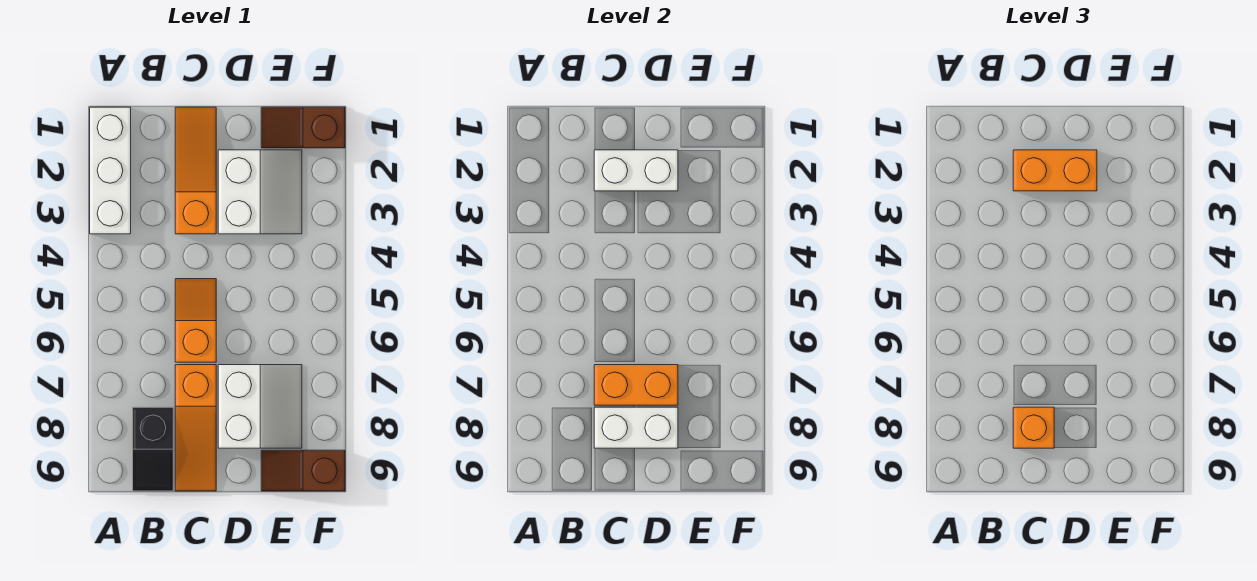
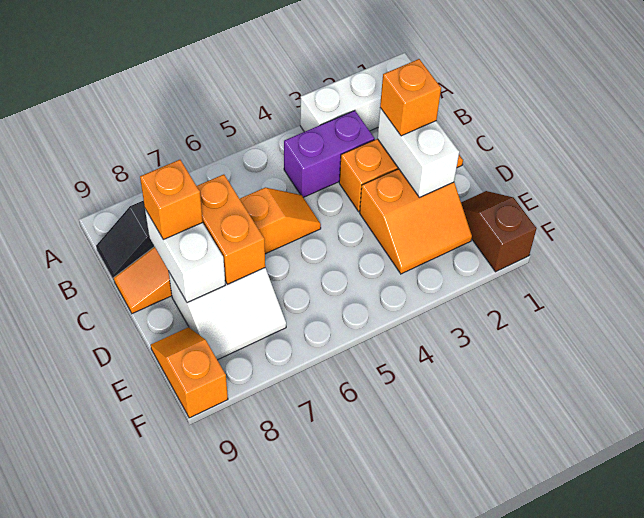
none -> purple brick B3:B4 level 1
orange brick C2:D2 level 3 -> orange brick C2 level 3
white slope D2:E3 level 1 top D -> orange slope D2:E3 level 1 top D
brown slope E9:F9 level 1 top F -> orange slope E9:F9 level 1 top F

